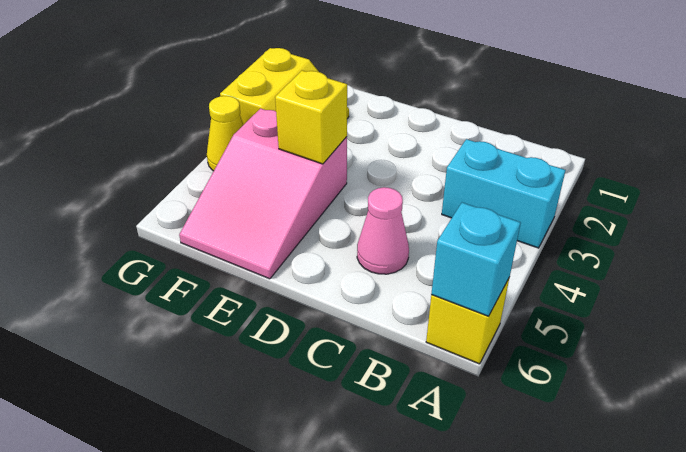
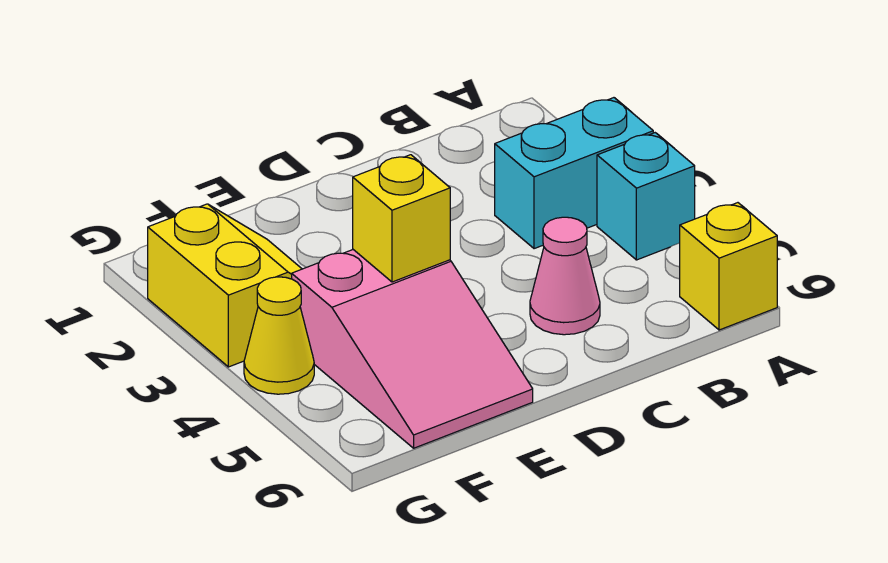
cyan brick A6 level 2 -> cyan brick A4 level 1

